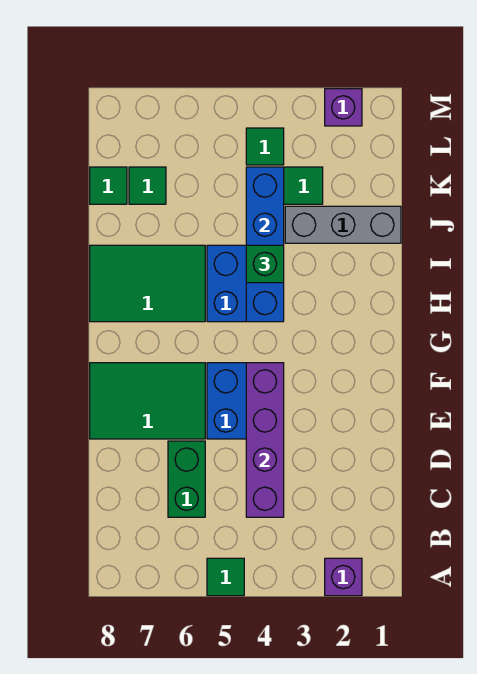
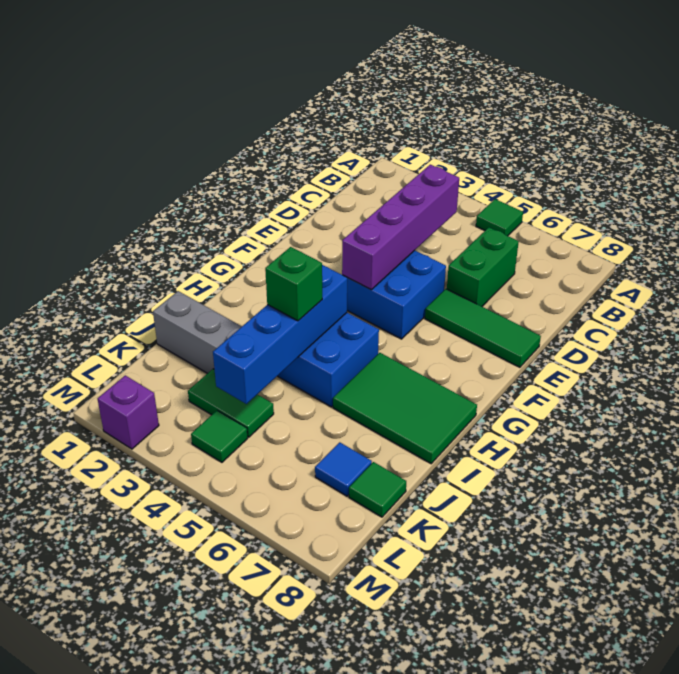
purple brick A2 level 1 -> none
green tile E6:F8 level 1 -> green tile E6:E8 level 1
green tile K7 level 1 -> blue tile K7 level 1

